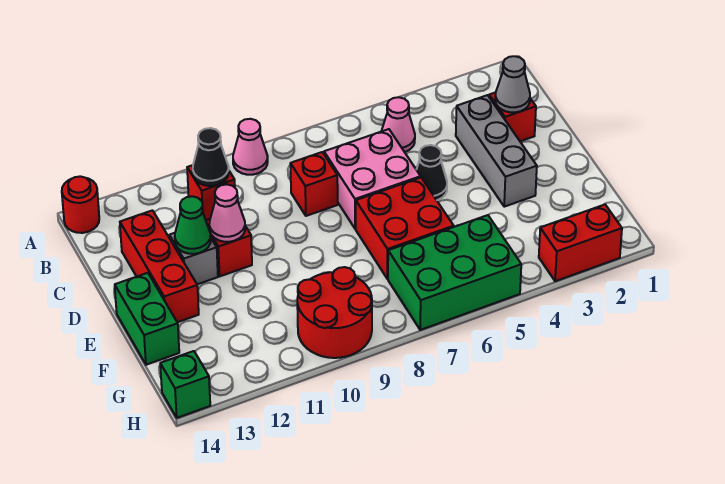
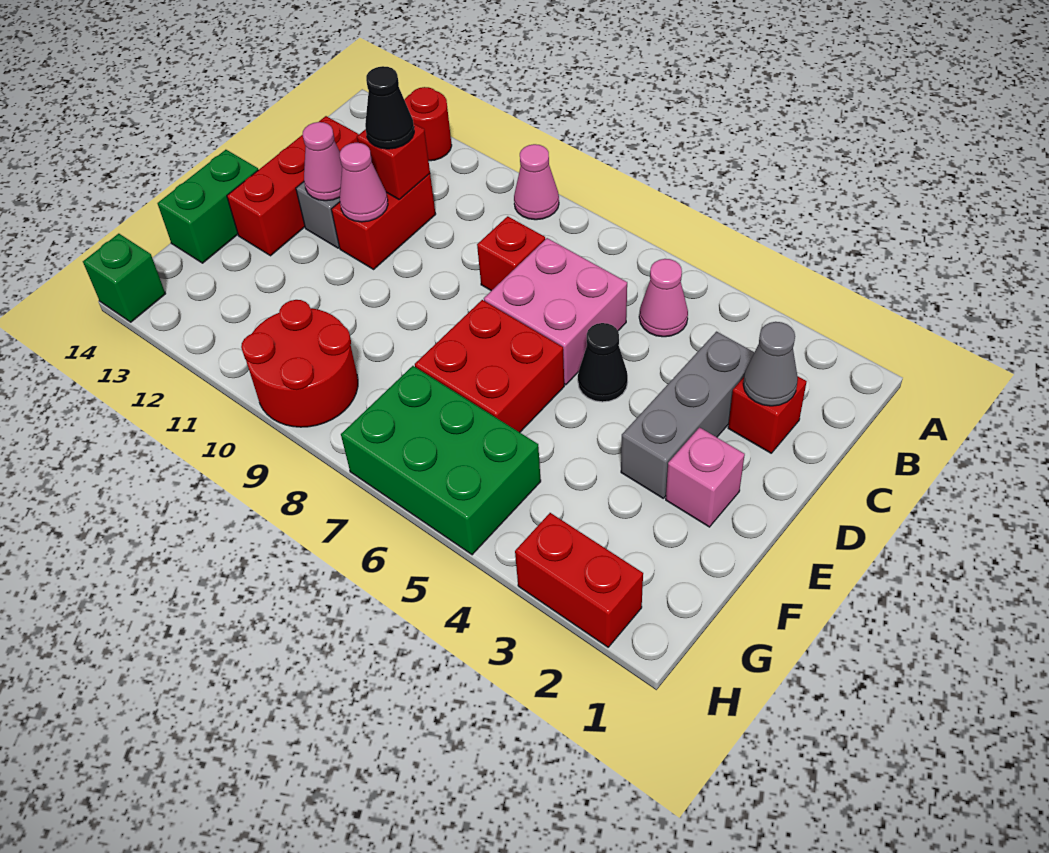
red round brick A14 level 1 -> red round brick A12 level 1
green cone D12 level 2 -> pink cone D12 level 2
none -> pink brick E2 level 1

